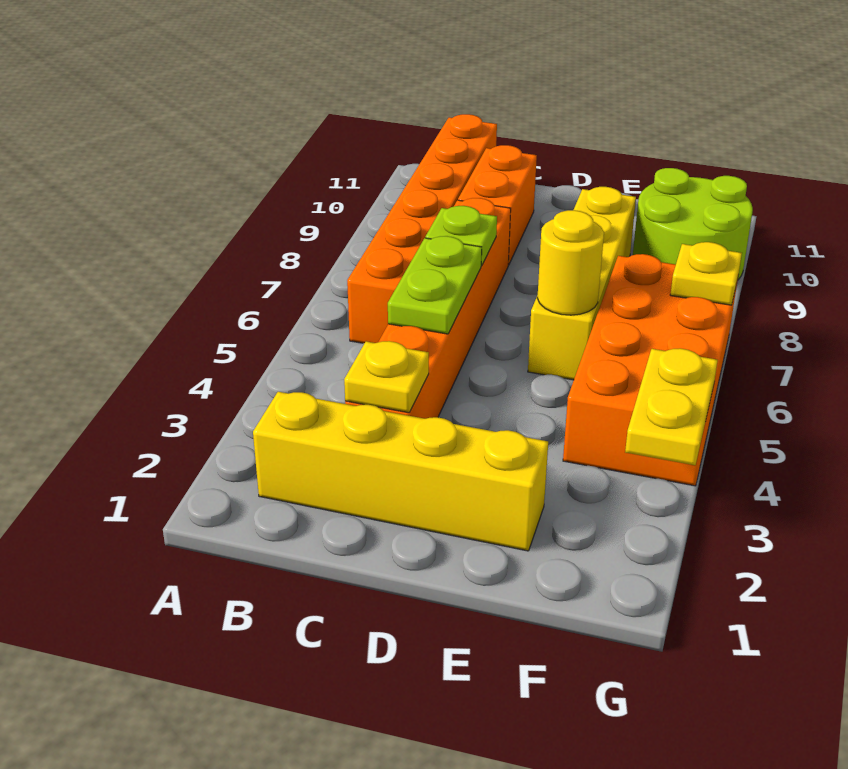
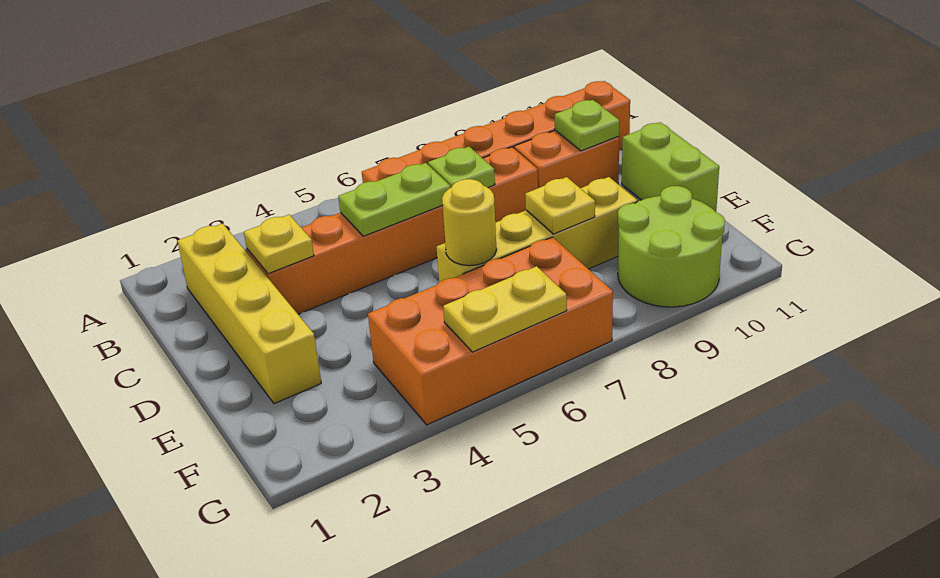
none -> lime plate C10 level 2
none -> lime brick D11:E11 level 1
yellow plate G3:G4 level 2 -> yellow plate G5:G6 level 2
yellow plate G7 level 2 -> yellow plate E8 level 2

